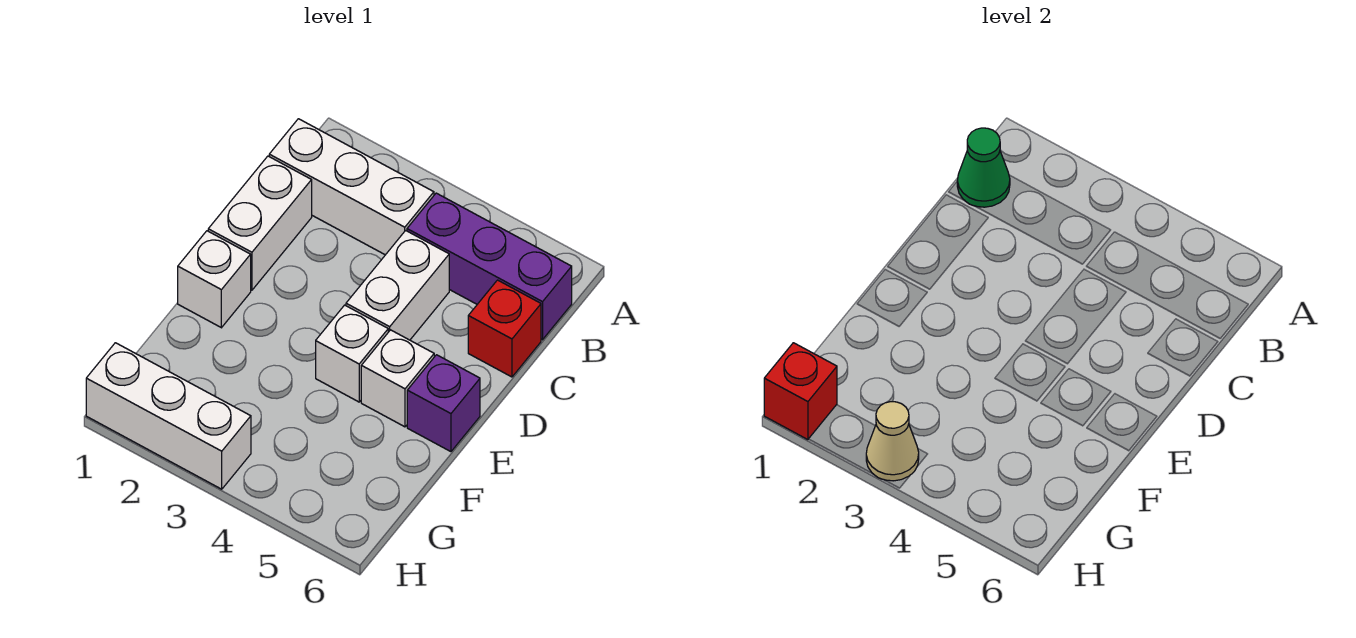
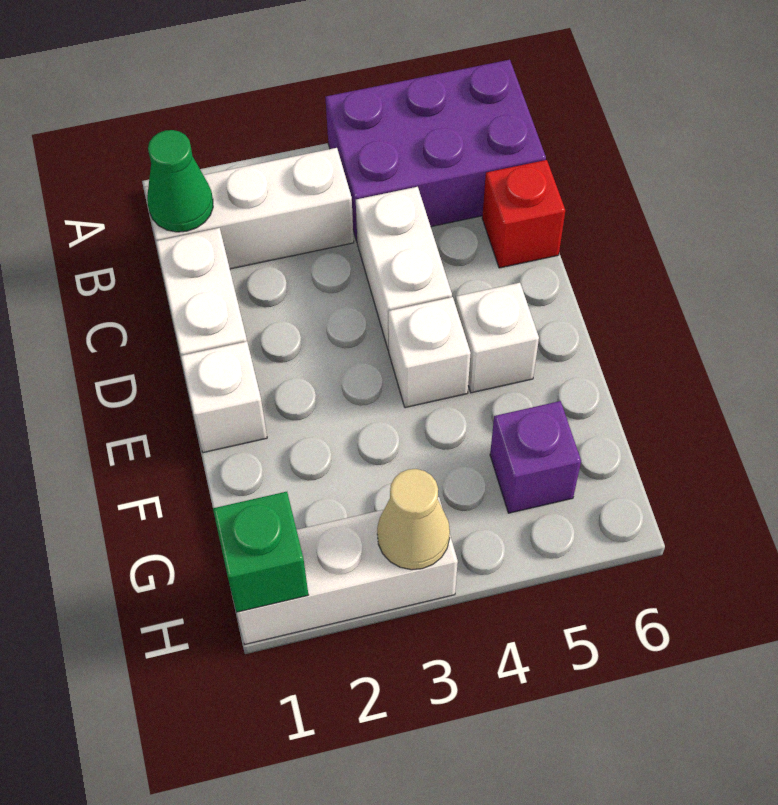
purple brick B4:B6 level 1 -> purple brick A4:B6 level 1
purple brick E6 level 1 -> purple brick G5 level 1
red brick H1 level 2 -> green brick H1 level 2

